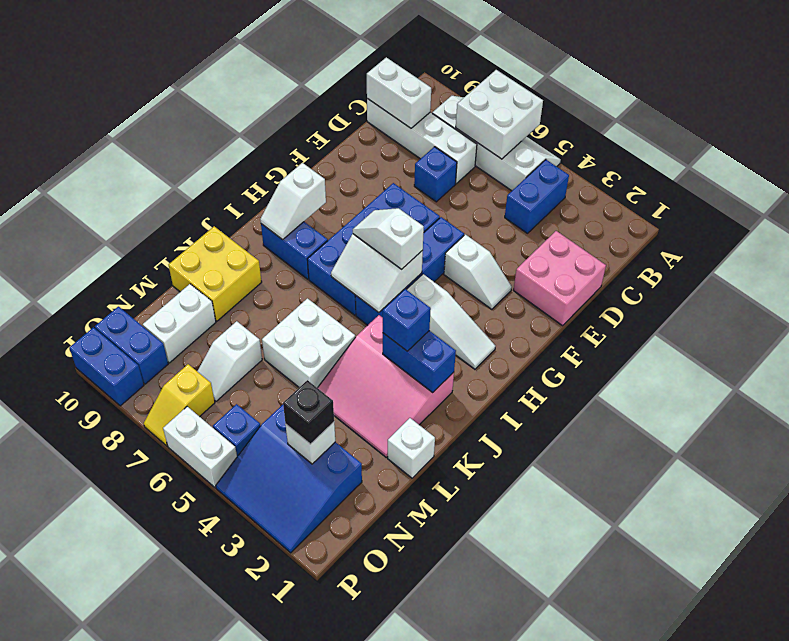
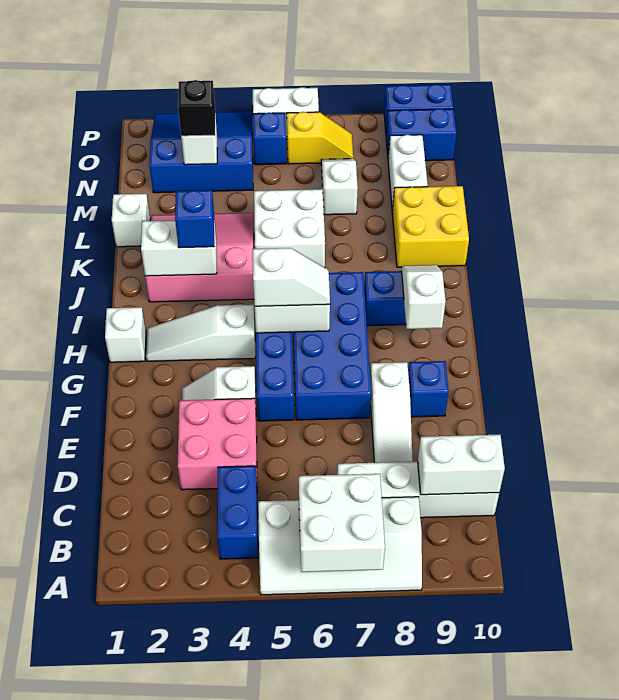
pink brick D1:E2 level 1 -> pink brick D3:E4 level 1
blue brick D7 level 1 -> blue brick F9 level 1
none -> white slope D8:F8 level 1 top F
none -> white brick H1 level 1
blue brick J2:J3 level 2 -> white brick J2:J3 level 2
yellow slope O7:P7 level 1 top O -> yellow slope O6:O7 level 1 top 6

